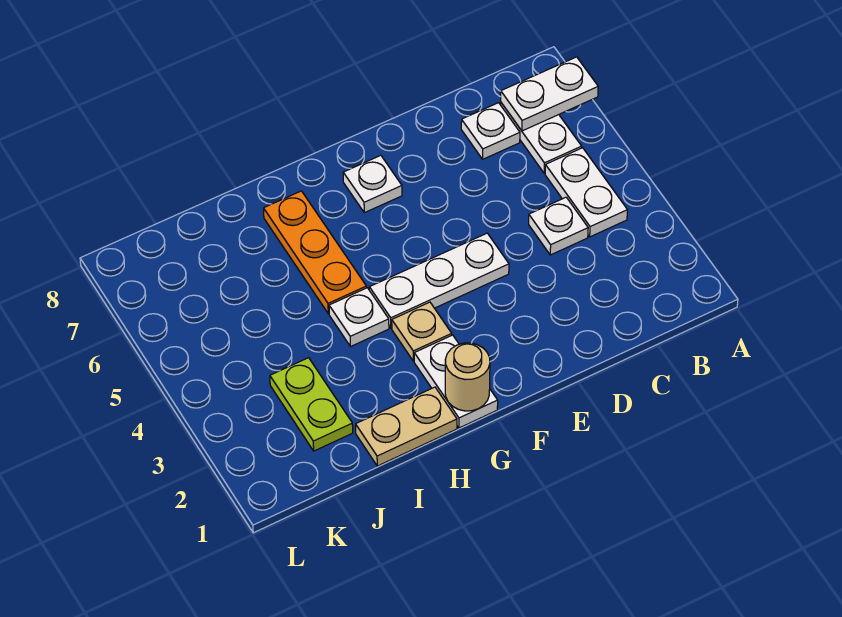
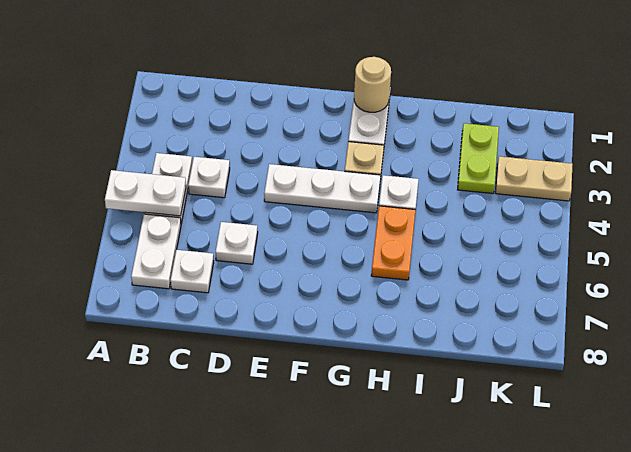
white plate A7:B7 level 2 -> white plate A5:B5 level 2
white plate F7 level 1 -> white plate D6 level 1
tan plate H1:I1 level 1 -> tan plate K3:L3 level 1
orange plate H5:H7 level 1 -> orange plate H5:H6 level 1

